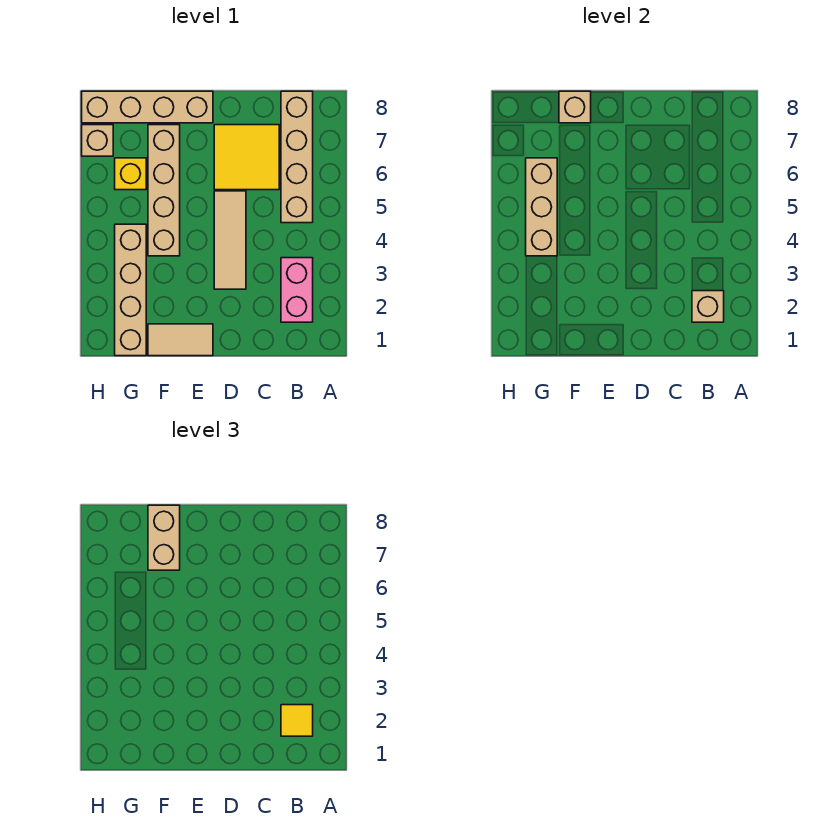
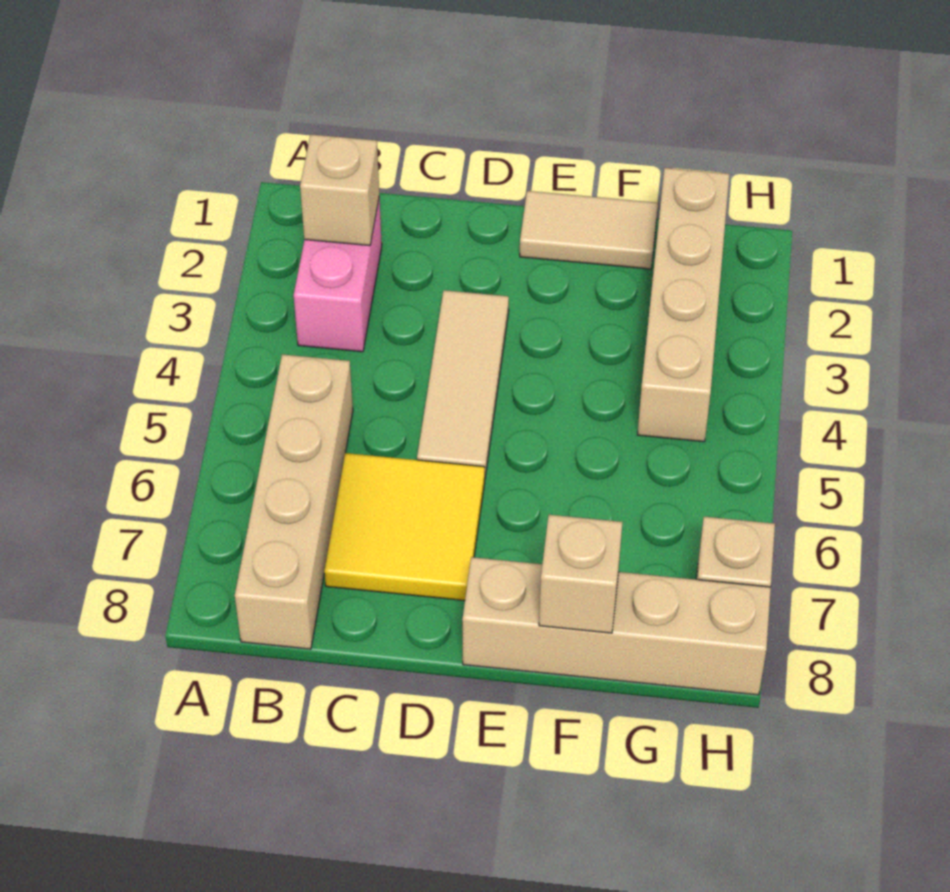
yellow tile B2 level 3 -> none
tan brick F4:F7 level 1 -> none
tan brick F7:F8 level 3 -> none
tan brick G4:G6 level 2 -> none
yellow brick G6 level 1 -> none

